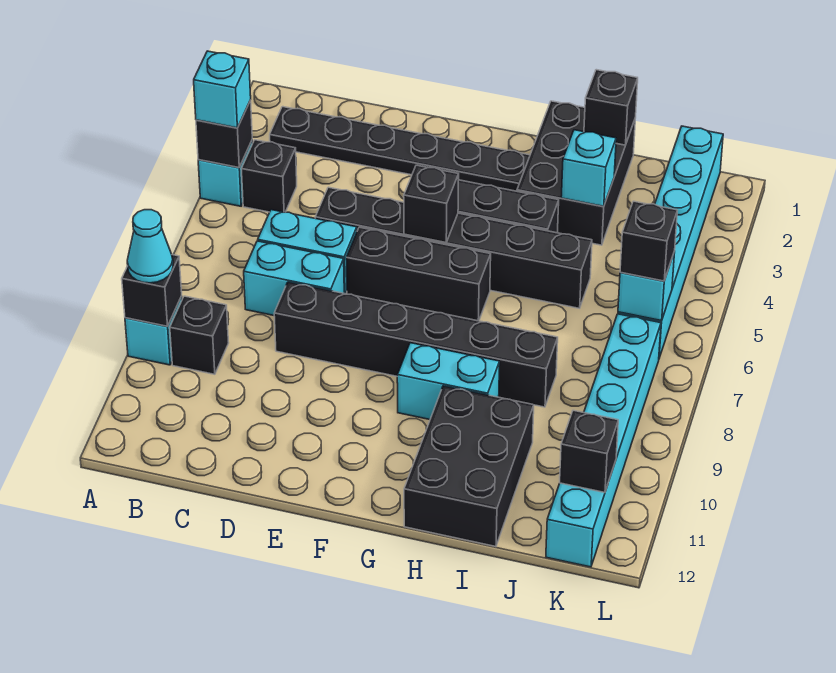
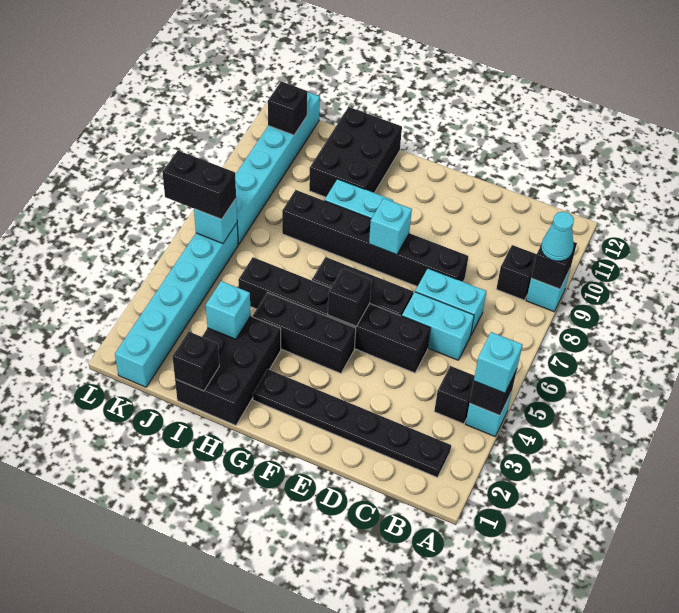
none -> cyan brick F8 level 2
black brick K6 level 3 -> black brick K6:L6 level 3

